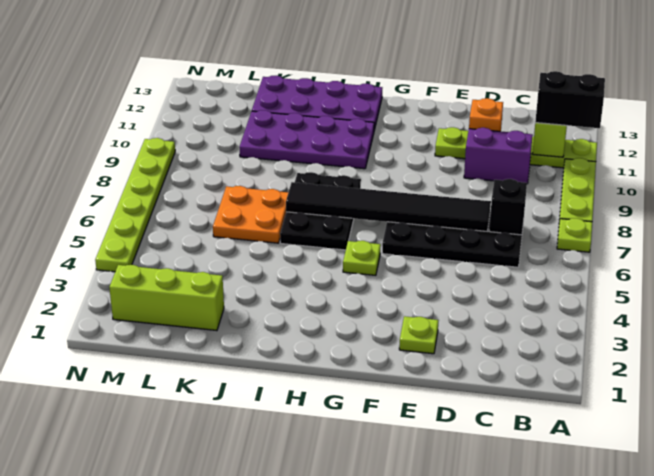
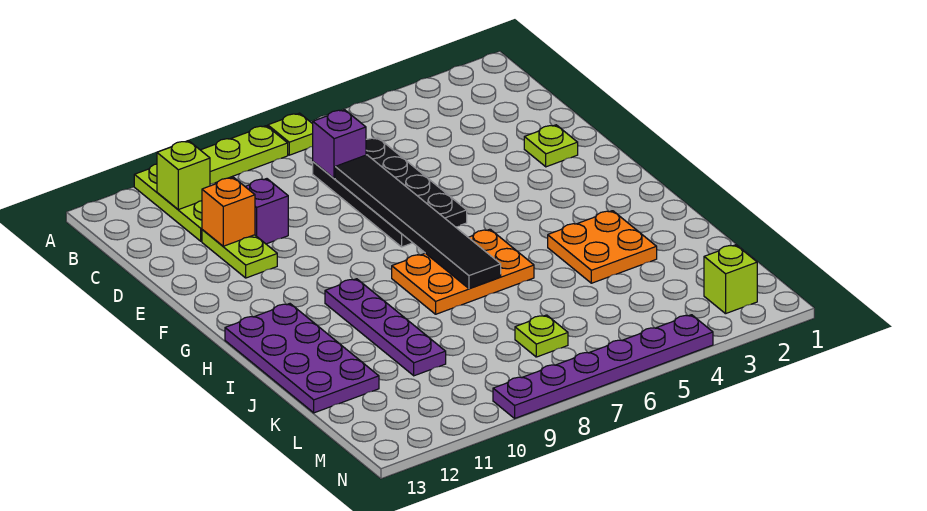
black brick A11:B11 level 3 -> none
black brick C7 level 2 -> purple brick C7 level 2
purple brick C10:D10 level 1 -> purple brick D10 level 1
lime plate G5 level 1 -> lime plate L7 level 1
black plate H6:I8 level 1 -> orange plate H6:I8 level 1
purple plate H10:K11 level 1 -> purple plate H10:K10 level 1
orange plate J6:K7 level 1 -> orange plate I3:J4 level 1
lime brick K2:M2 level 1 -> lime brick M2 level 1
lime plate N4:N9 level 1 -> purple plate N4:N9 level 1

